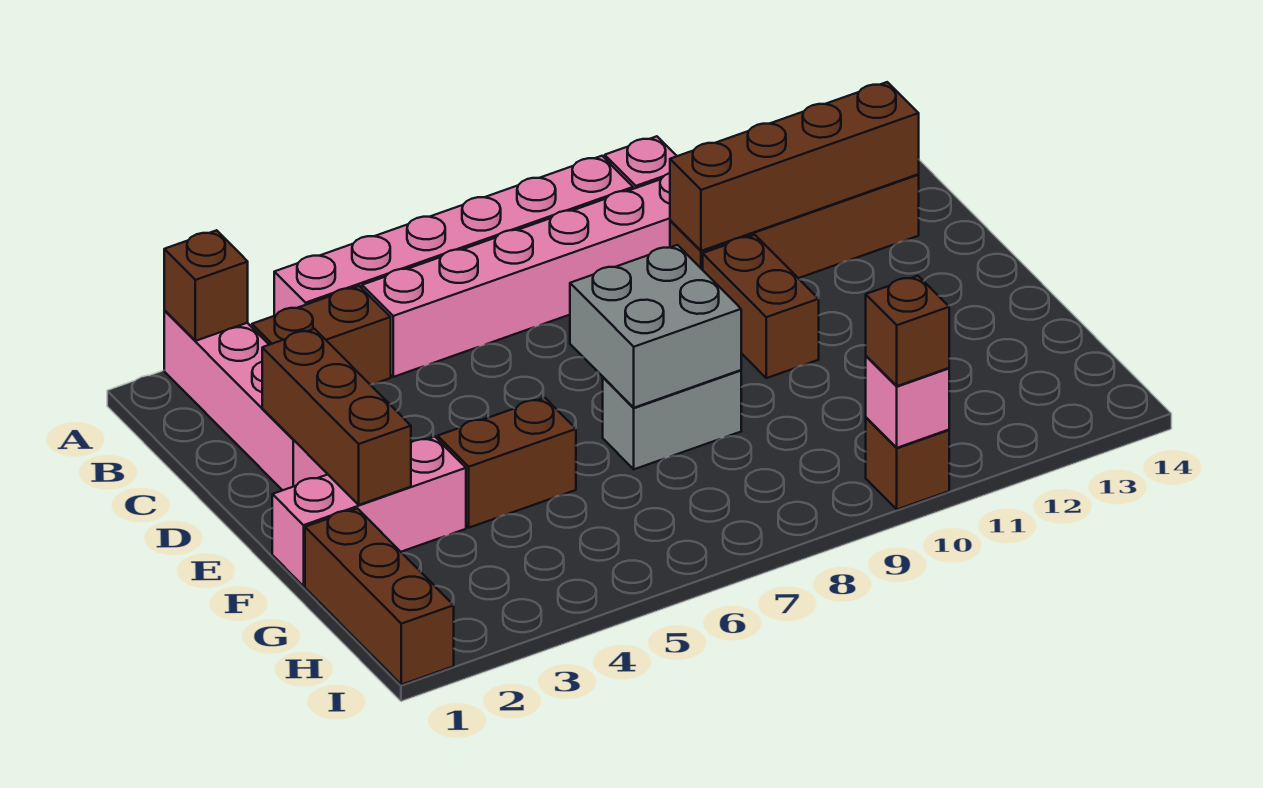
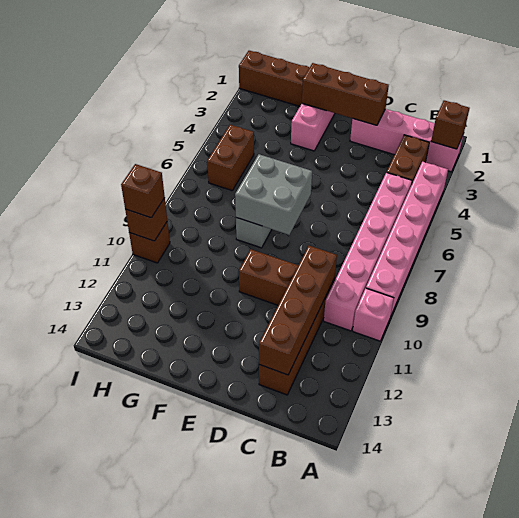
brown brick F4:F5 level 1 -> brown brick H5:H6 level 1
pink brick I10 level 2 -> brown brick I10 level 2

